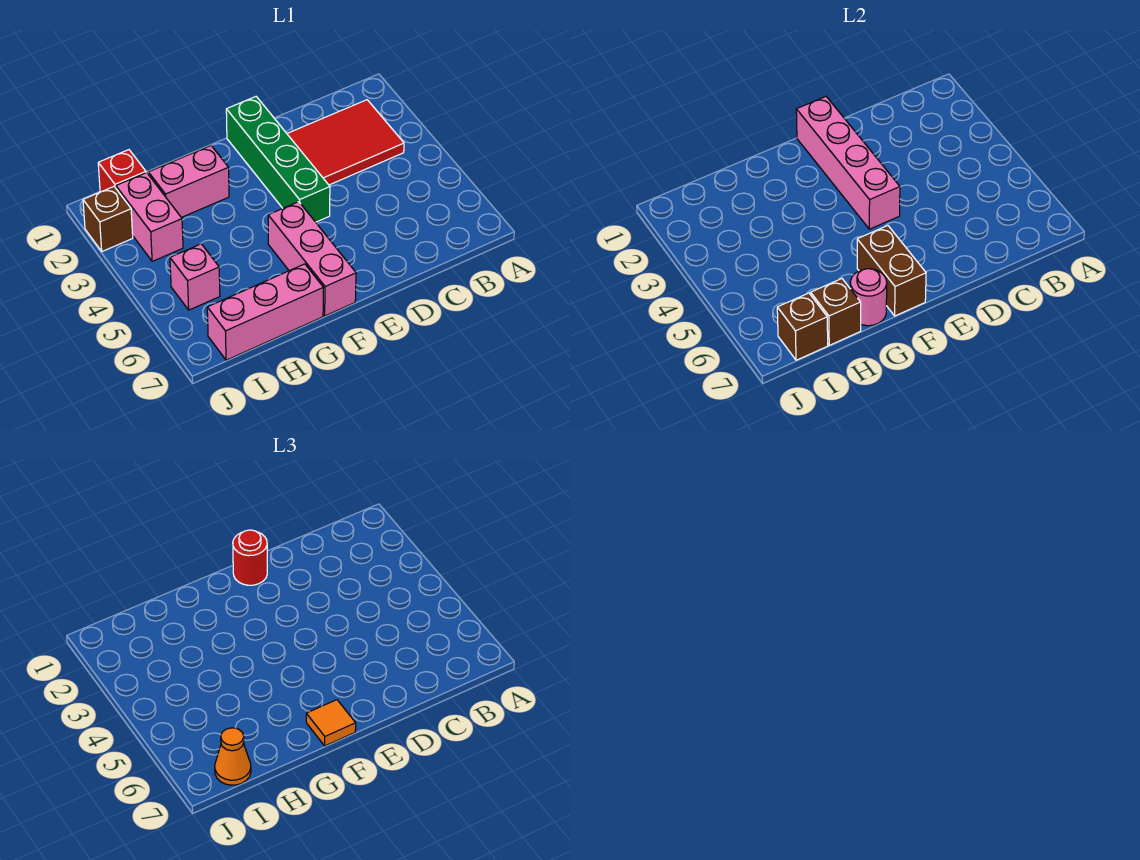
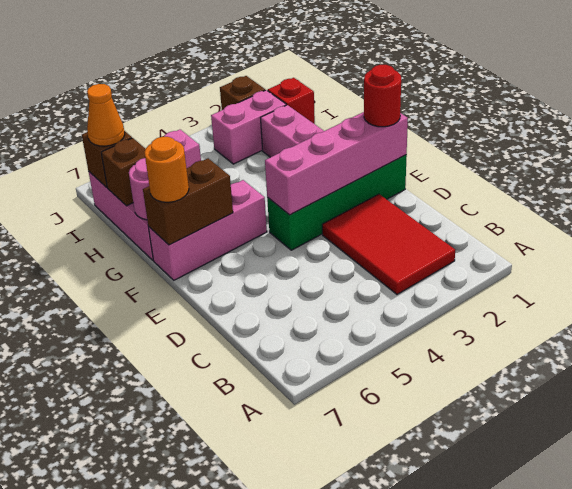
orange tile F7 level 3 -> orange round brick F7 level 3

